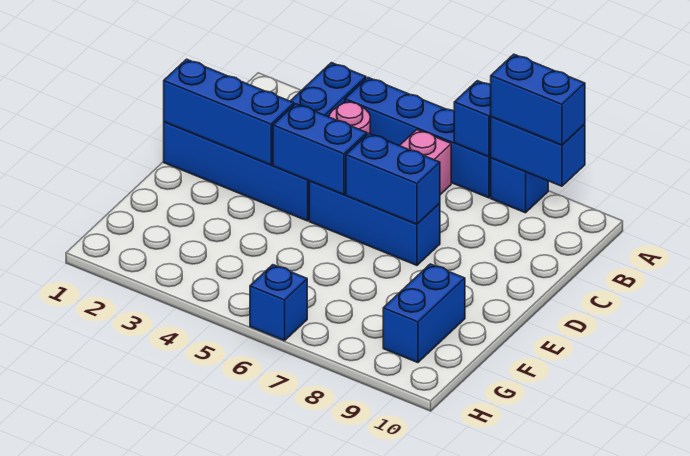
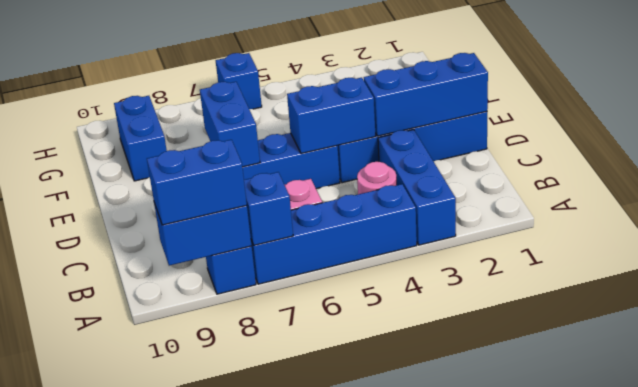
blue brick D6:D7 level 2 -> blue brick D7:E7 level 2

